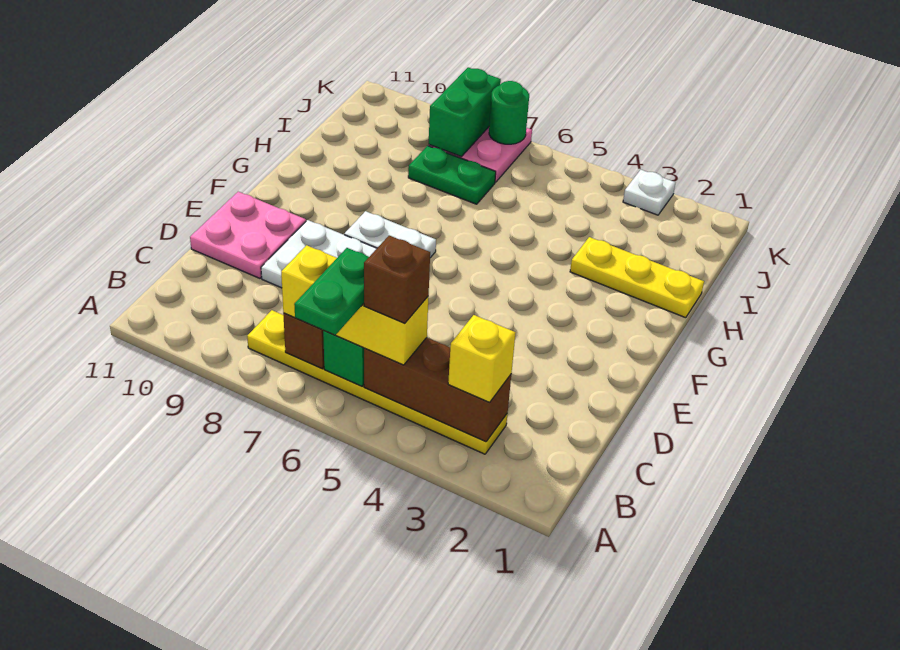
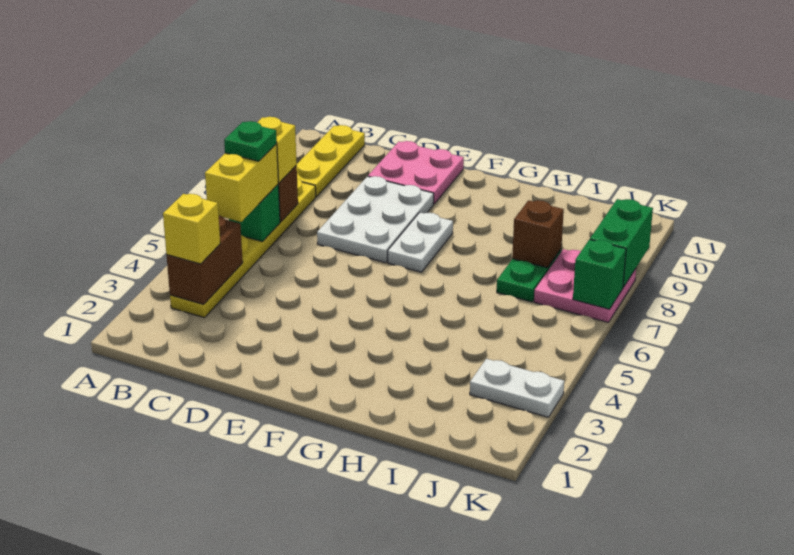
green plate A6:B6 level 4 -> green plate B6 level 4
brown brick B3:B5 level 2 -> brown brick B3:B4 level 2
brown brick B5 level 4 -> brown brick I8 level 2
yellow plate H1:H3 level 1 -> yellow plate B9:B11 level 1
green brick J8:K8 level 2 -> green brick K8:K9 level 2
white plate K3 level 1 -> white plate J3:K3 level 1
green round brick K7 level 2 -> green brick K7 level 2

